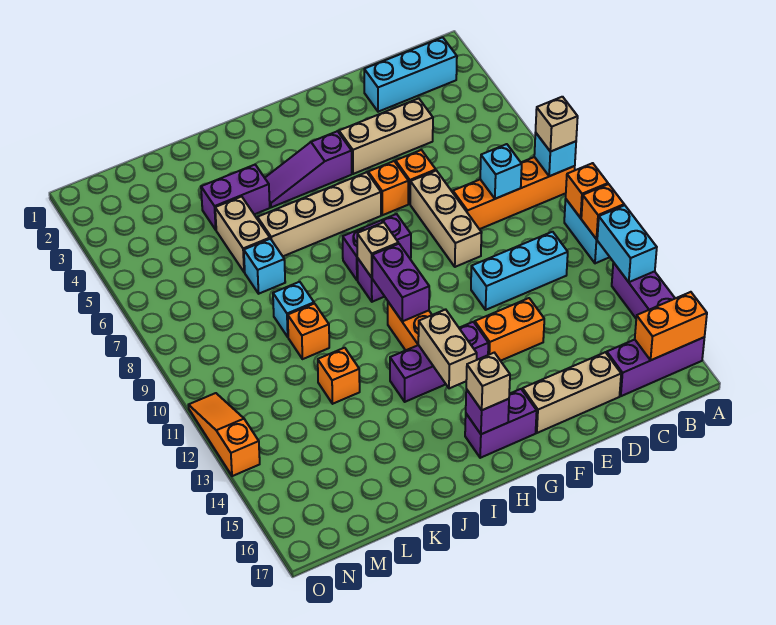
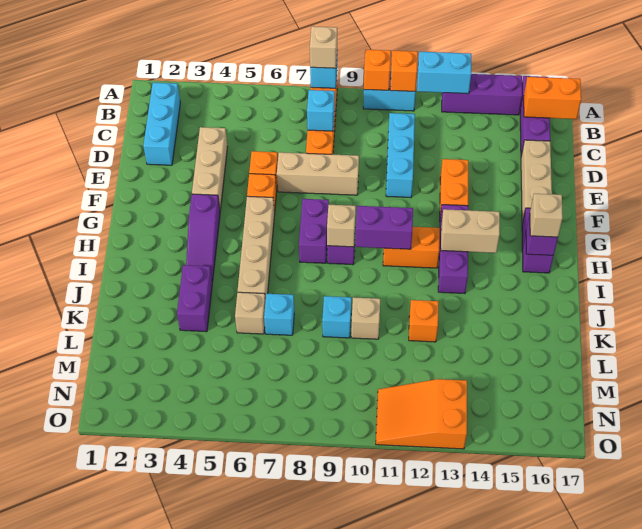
orange brick A16:B16 level 2 -> orange brick B16:B17 level 2
tan brick K5:K6 level 1 -> tan brick K6 level 1
orange brick K10 level 1 -> tan brick K10 level 1
orange slope O11:O13 level 1 top 13 -> orange slope N11:O13 level 1 top 13

